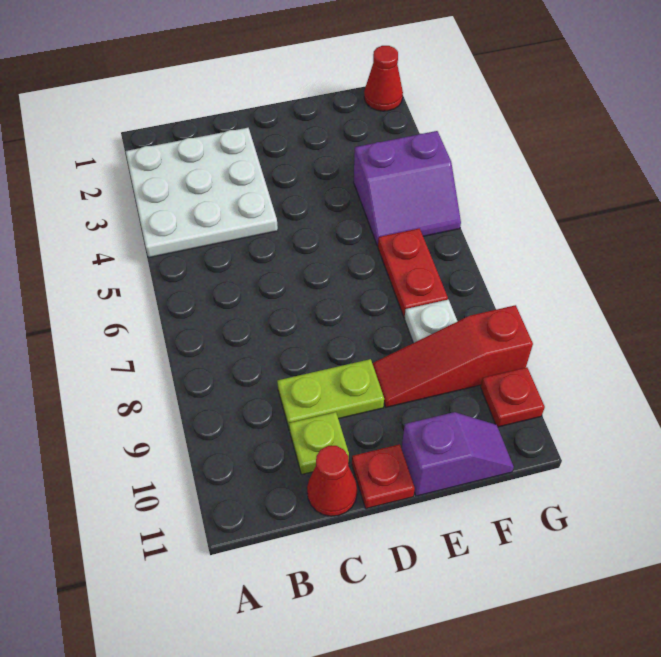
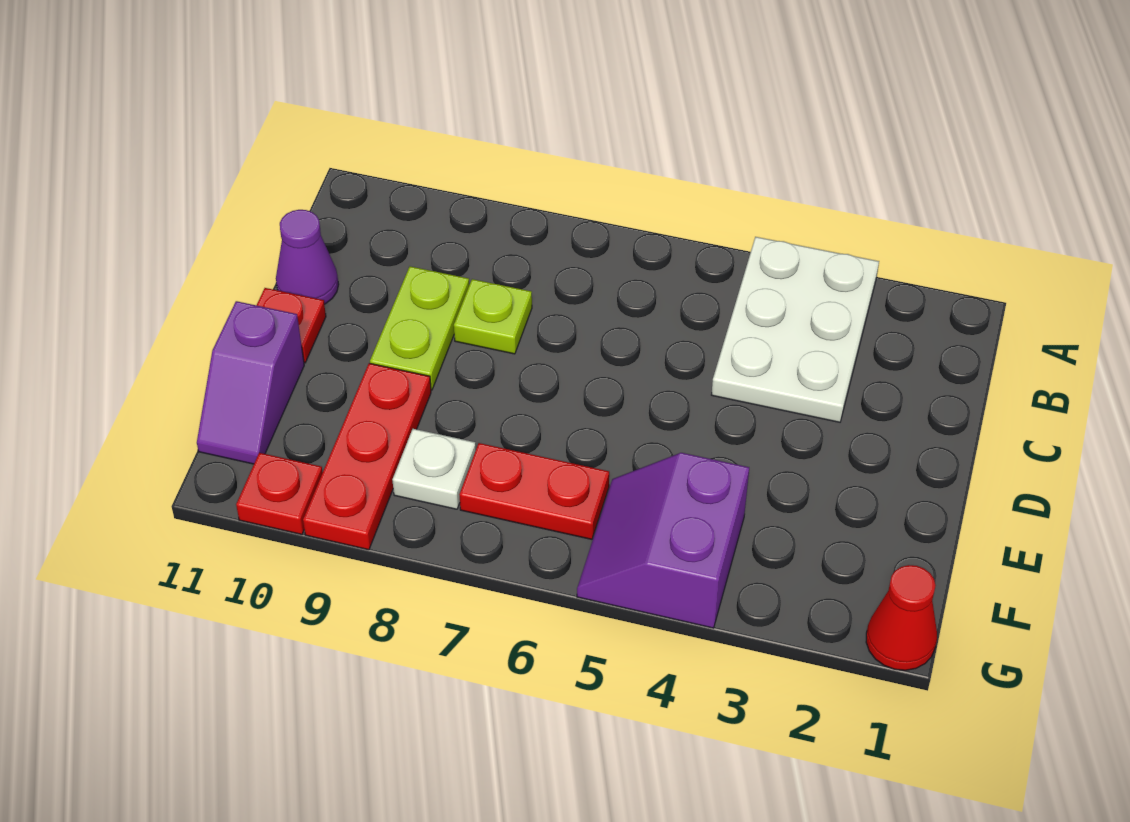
white plate A2:C4 level 1 -> white plate A3:C4 level 1
lime plate C10 level 1 -> lime plate C8 level 1
red cone C11 level 1 -> purple cone C11 level 1
red slope E9:G9 level 1 top G -> red plate E9:G9 level 1

